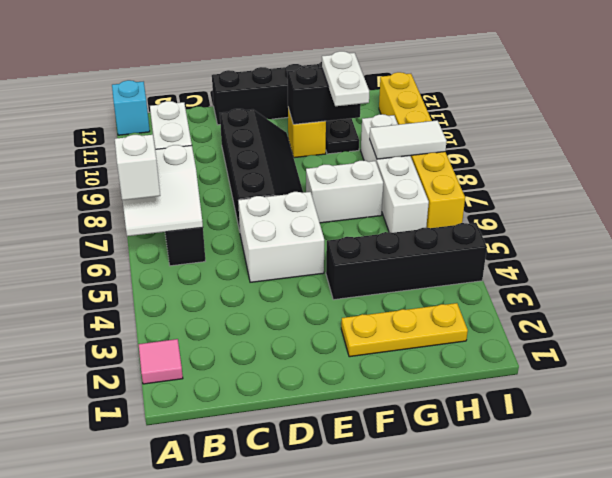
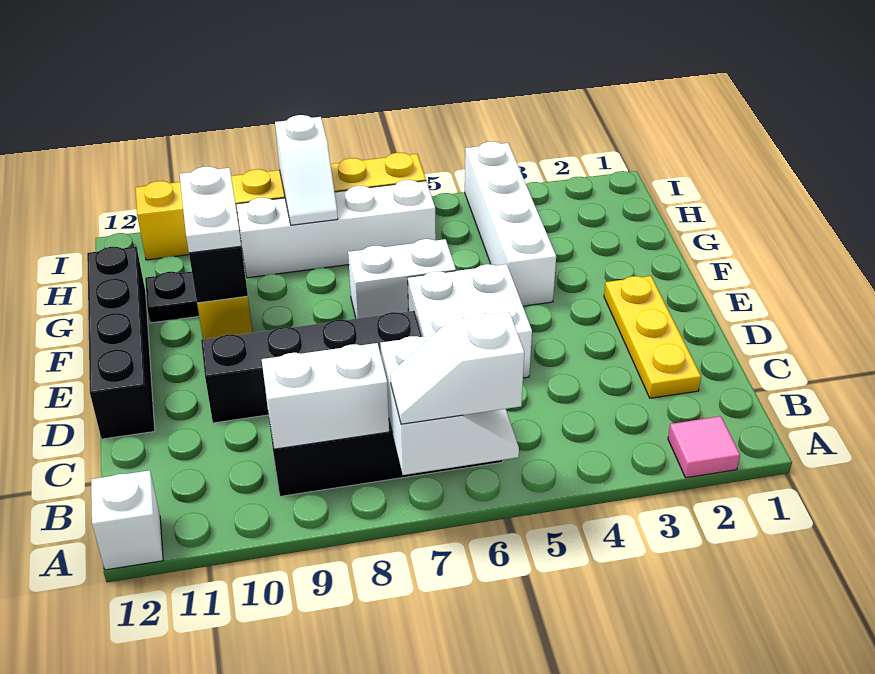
cyan brick A12 level 1 -> white brick A12 level 1
yellow plate F2:H2 level 1 -> yellow plate C2:E2 level 1
black brick F4:I4 level 1 -> white brick F4:I4 level 1
white brick F7:G7 level 1 -> white brick F6:F7 level 1
white plate G9:G10 level 3 -> white plate F10:G10 level 3
white tile H8:I8 level 2 -> white slope H8:I8 level 2 top I

